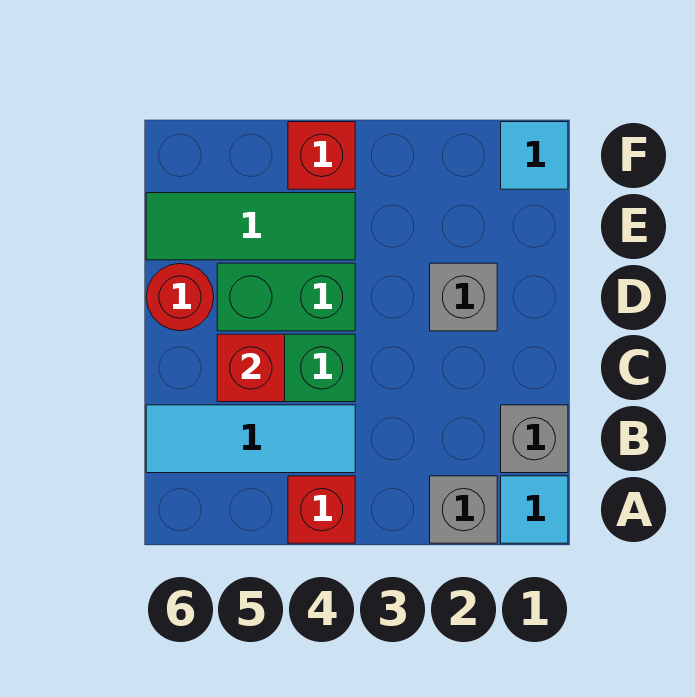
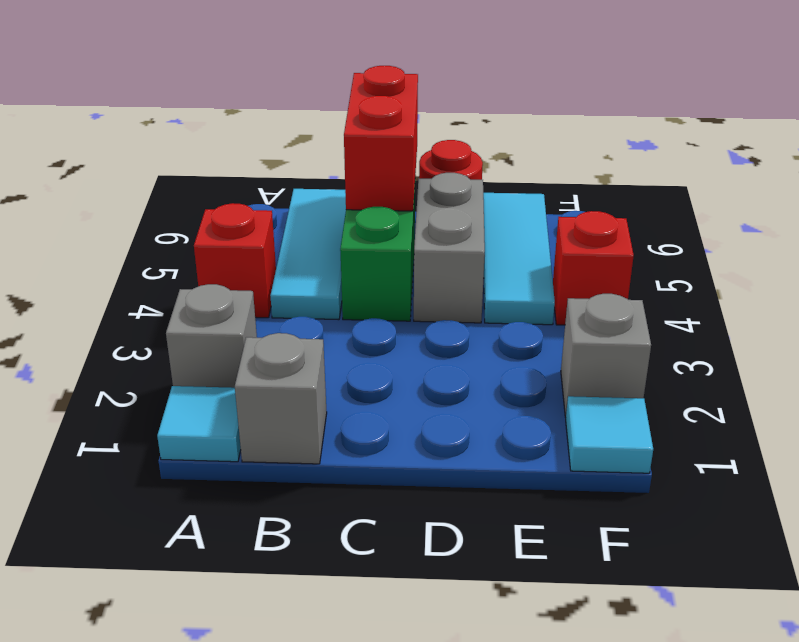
red brick C5 level 2 -> red brick C5:C6 level 2
grey brick D2 level 1 -> grey brick F2 level 1
green brick D4:D5 level 1 -> grey brick D4:D5 level 1
green tile E4:E6 level 1 -> cyan tile E4:E6 level 1

